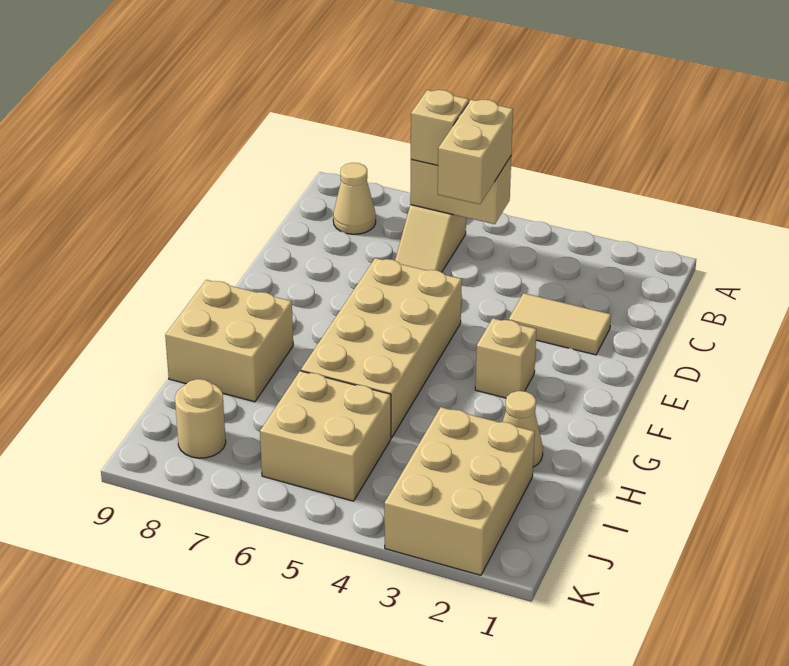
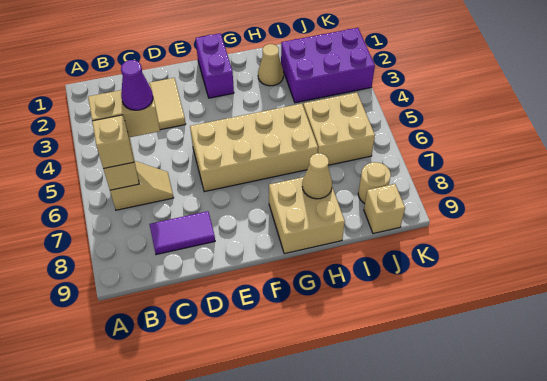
tan cone B8 level 1 -> tan cone H8 level 2
none -> purple cone C5 level 4
none -> purple tile C8:D8 level 1
none -> purple brick F1:F2 level 1
tan brick F3 level 1 -> tan brick J9 level 1
tan brick I2:K3 level 1 -> purple brick I2:K3 level 1

